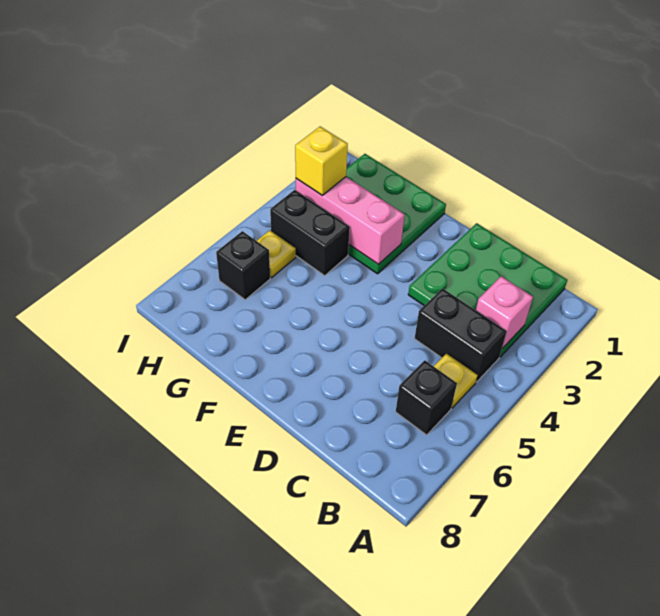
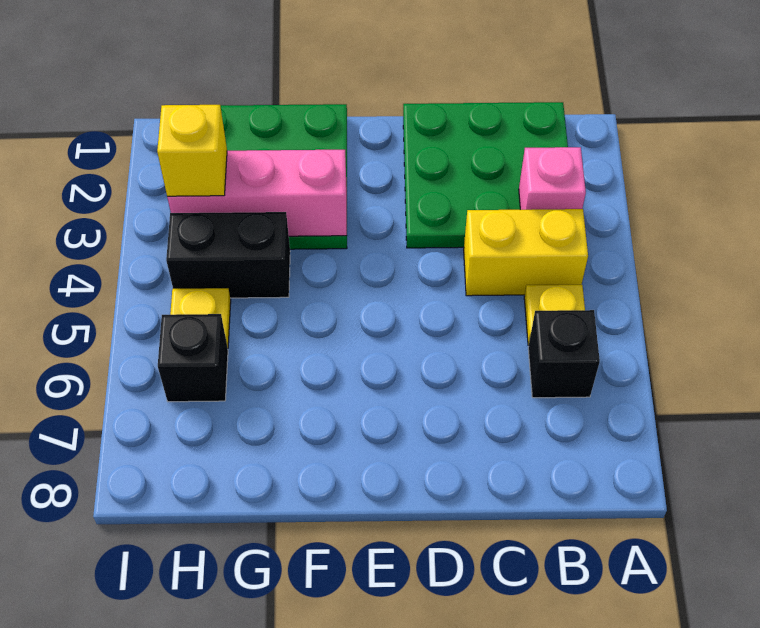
black brick B4:C4 level 1 -> yellow brick B4:C4 level 1

